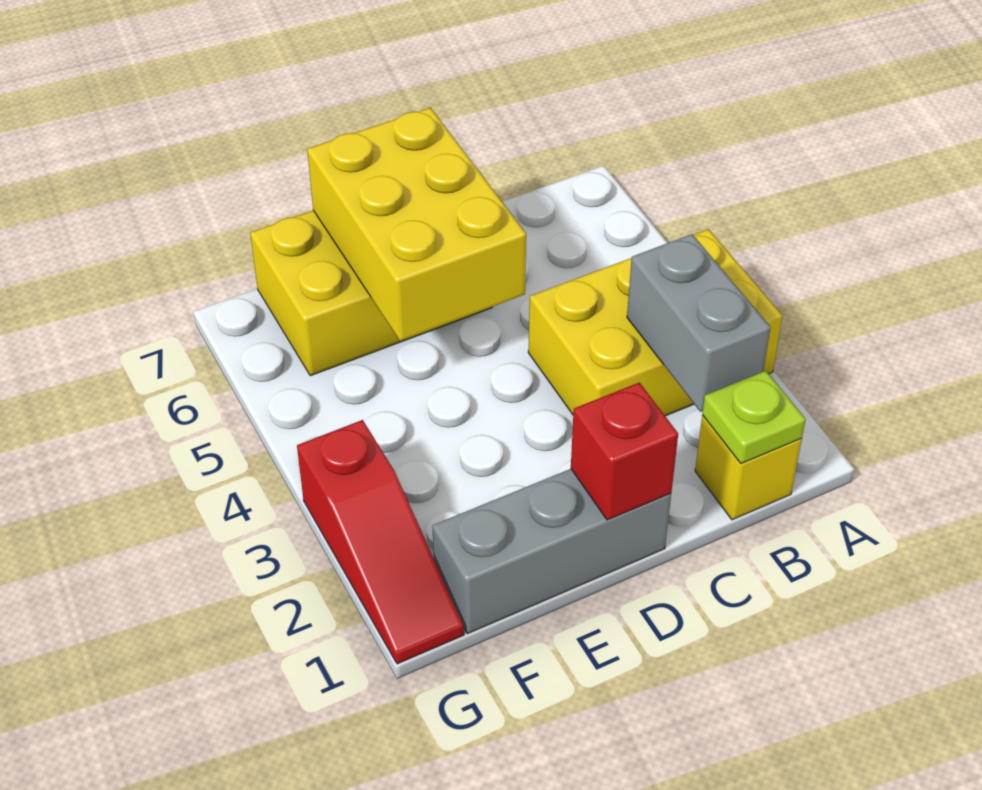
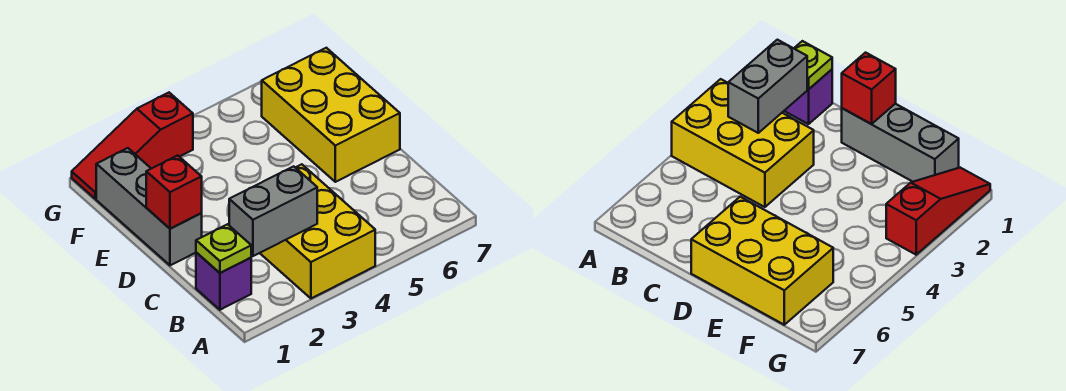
yellow brick B1 level 1 -> purple brick B1 level 1
yellow brick D5:E7 level 2 -> none

